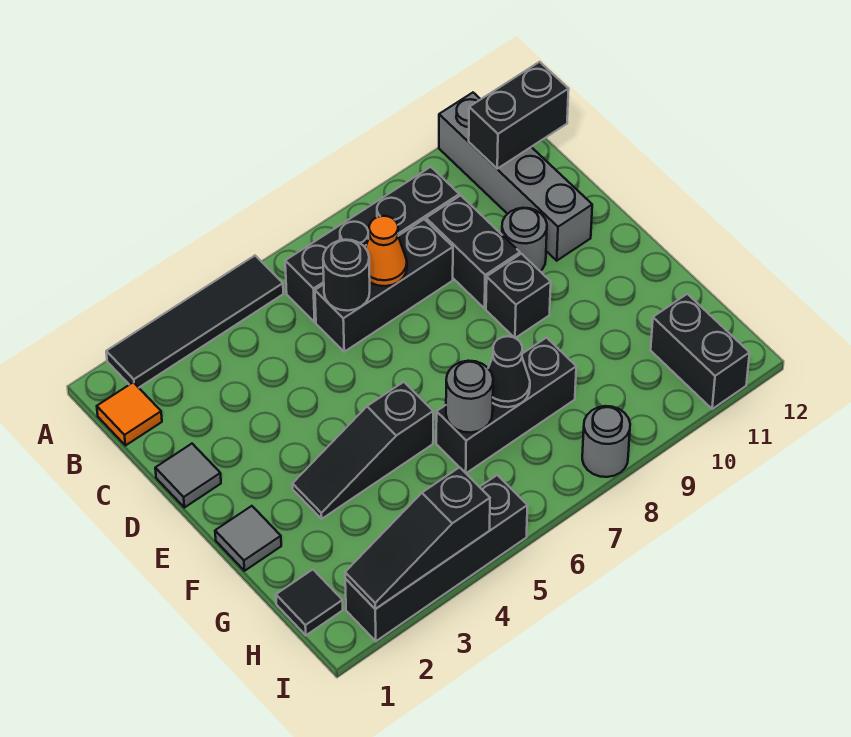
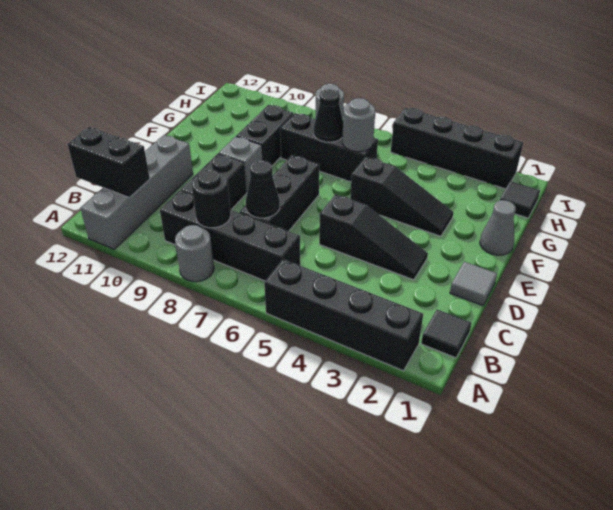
black tile A2:A5 level 1 -> black brick A2:A5 level 1
orange tile B1 level 1 -> black tile B1 level 1
black brick C6:C8 level 1 -> black brick C7:E7 level 1
black round brick C6 level 2 -> black round brick B8 level 2
orange cone C7 level 2 -> black cone C7 level 2
grey round brick D10 level 1 -> grey round brick A8 level 1
black brick E9 level 1 -> grey brick E9 level 1
grey tile F1 level 1 -> grey cone F1 level 1
black brick H11:I11 level 1 -> black brick F9:G9 level 1
black slope I2:I4 level 2 top 4 -> black slope D3:D5 level 1 top 5

